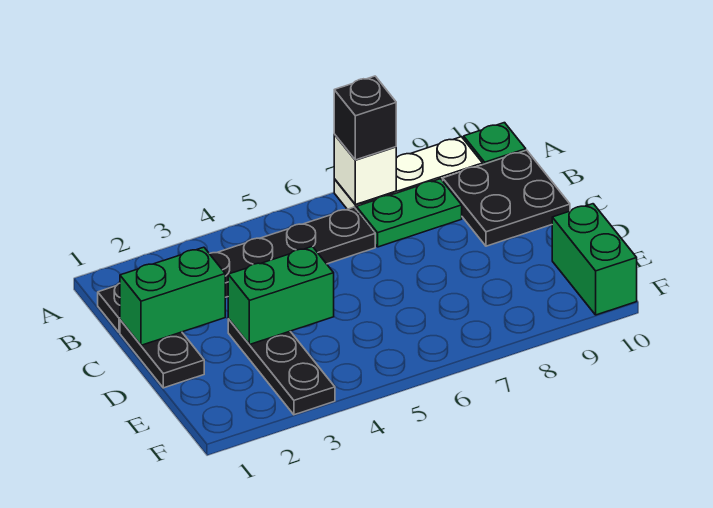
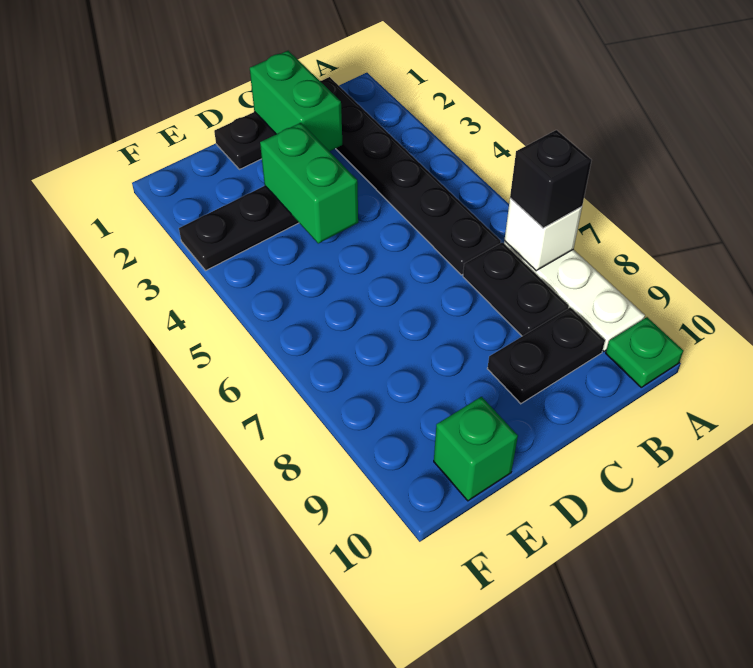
green plate B7:B8 level 1 -> black plate B7:B8 level 1
black plate B9:C10 level 1 -> black plate B9:C9 level 1
green brick E10:F10 level 1 -> green brick E10 level 1

